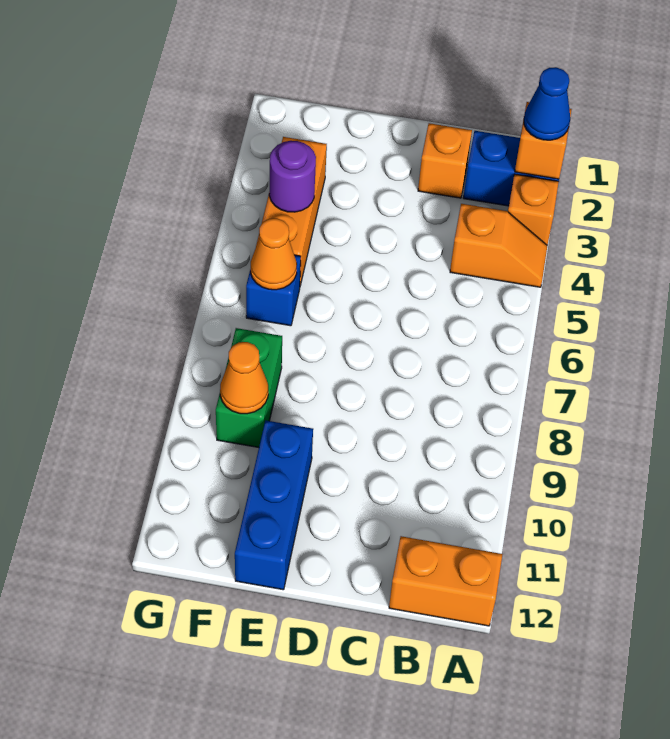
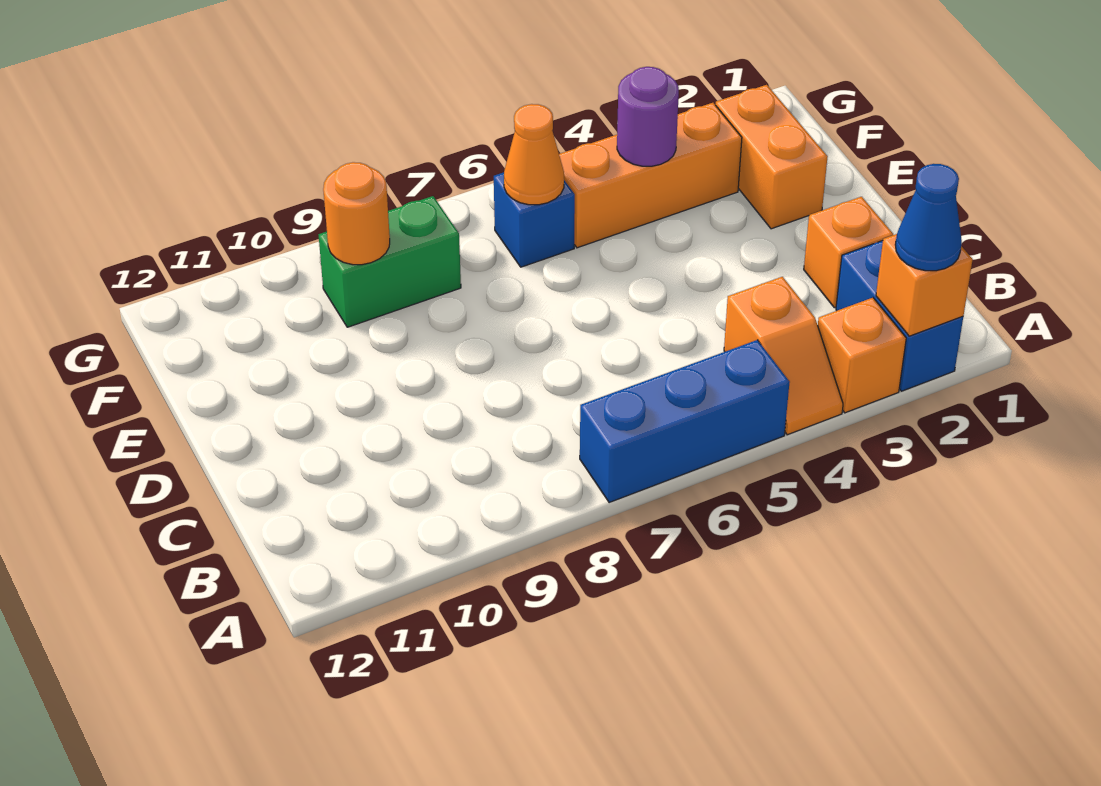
orange brick A12:B12 level 1 -> orange brick E2:F2 level 1
blue brick E10:E12 level 1 -> blue brick A5:A7 level 1
orange cone F9 level 2 -> orange round brick F9 level 2

